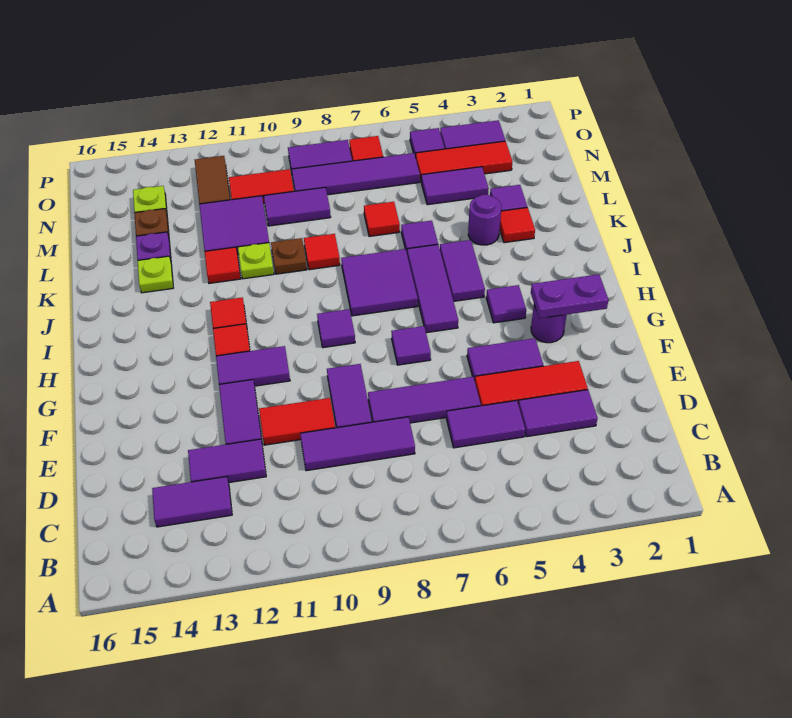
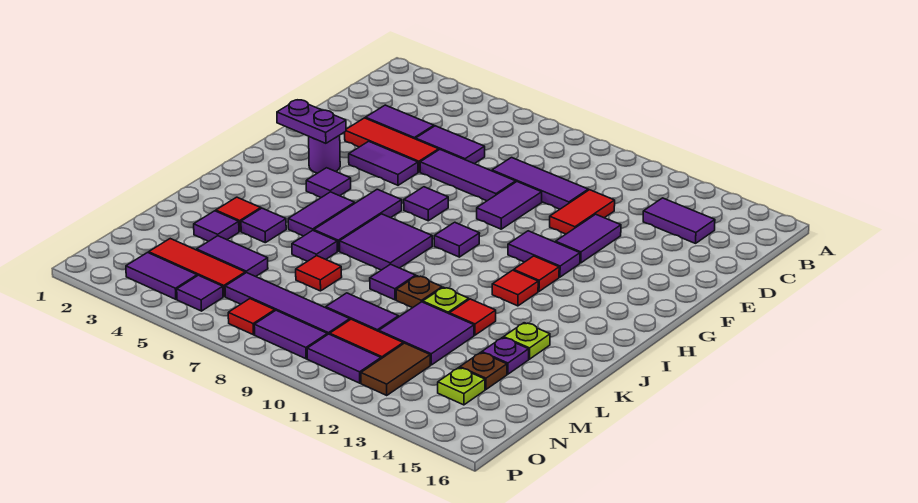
purple tile D12:D13 level 1 -> purple tile O10:O11 level 1
red tile E10:E11 level 1 -> red tile D11:E11 level 1
purple round brick K4 level 1 -> purple tile K4 level 1
red tile K9 level 1 -> purple tile K9 level 1

